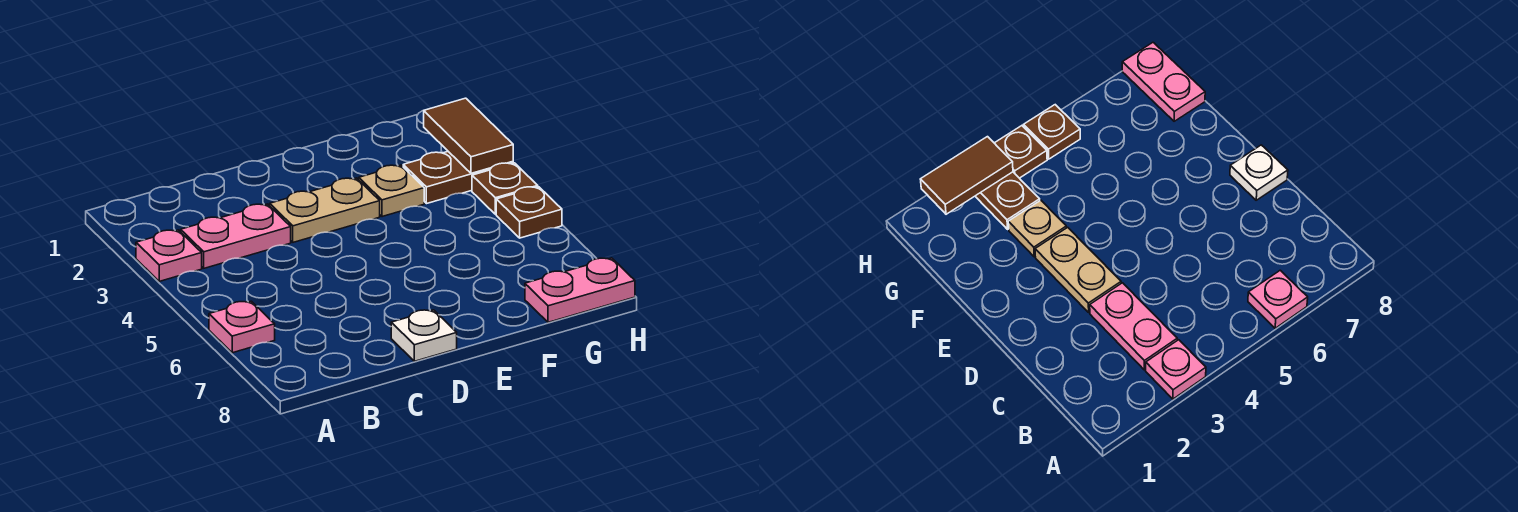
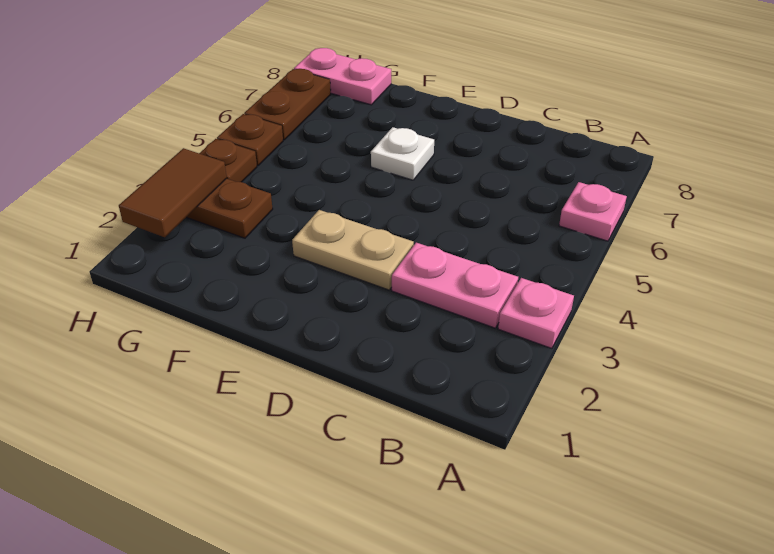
white plate D8 level 1 -> white plate E6 level 1
tan plate F3 level 1 -> none
none -> brown plate H6:H7 level 1

